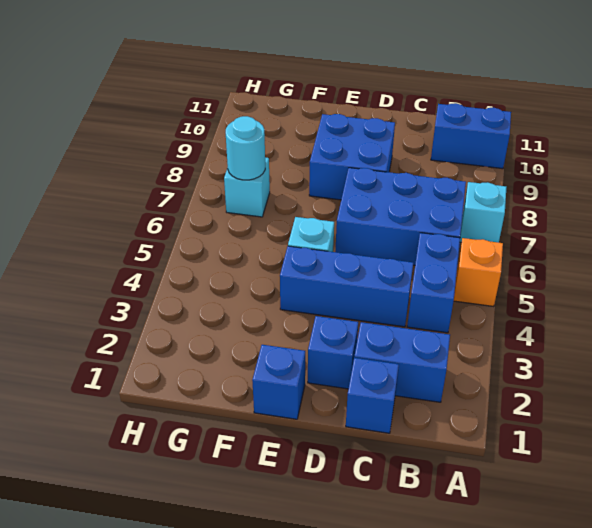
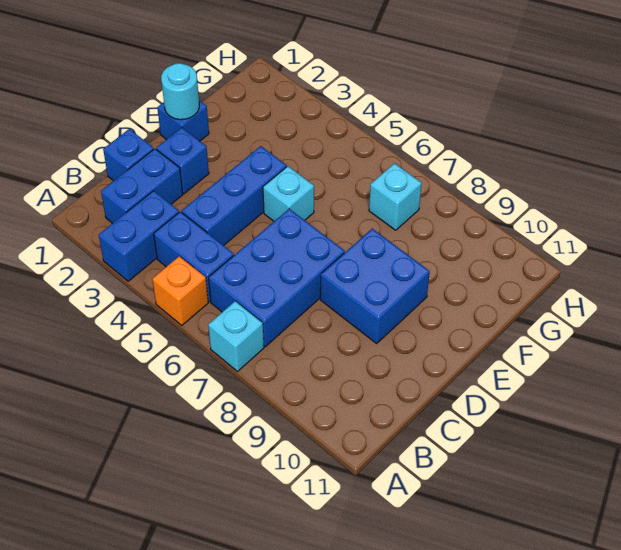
blue brick A10:B10 level 1 -> blue brick A3:B3 level 1
cyan round brick G7 level 2 -> cyan round brick E1 level 2

